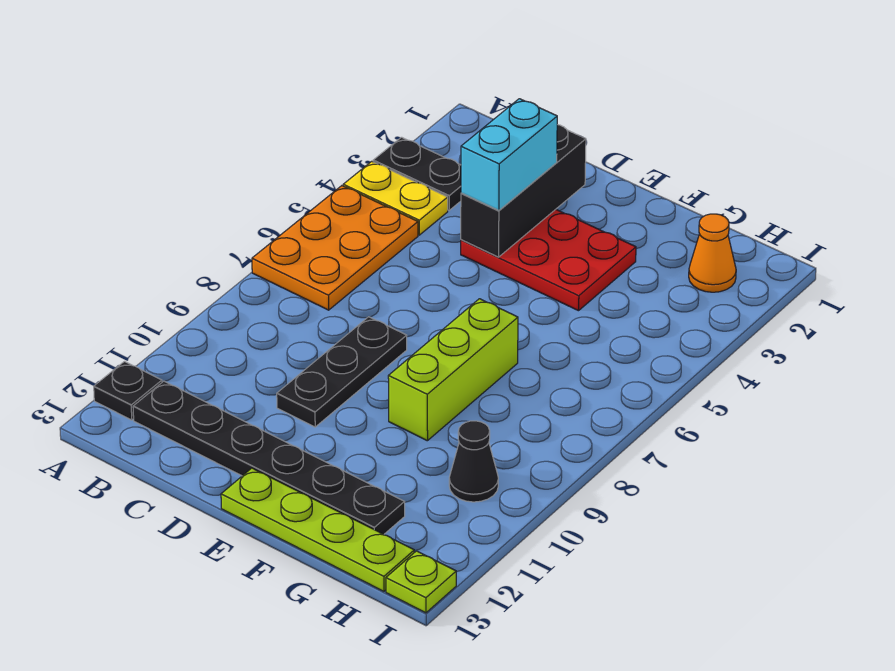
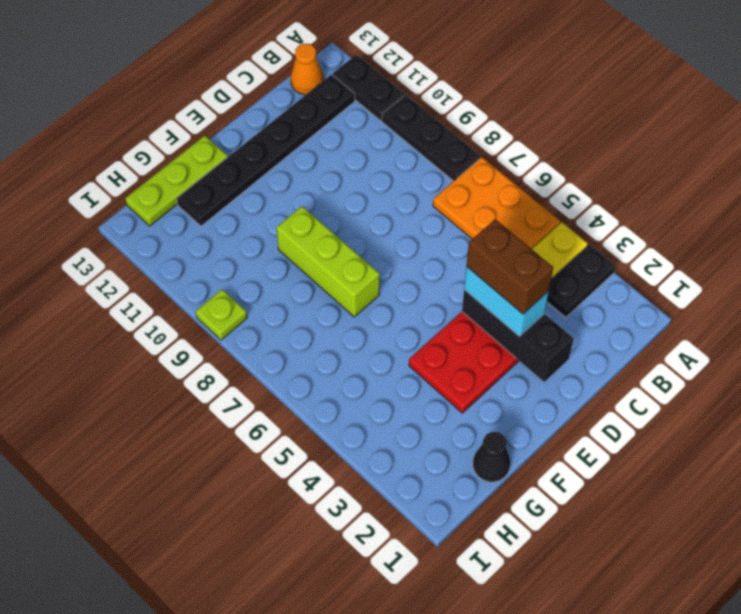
black plate A12 level 1 -> black plate A11:A12 level 1
none -> brown brick D3:D4 level 4
black plate D8:D10 level 1 -> black plate A8:A10 level 1
lime plate E13:H13 level 1 -> lime plate F13:H13 level 1
orange cone H2 level 1 -> orange cone B13 level 1
black cone H10 level 1 -> black cone G1 level 1
lime plate I13 level 1 -> lime plate I9 level 1

